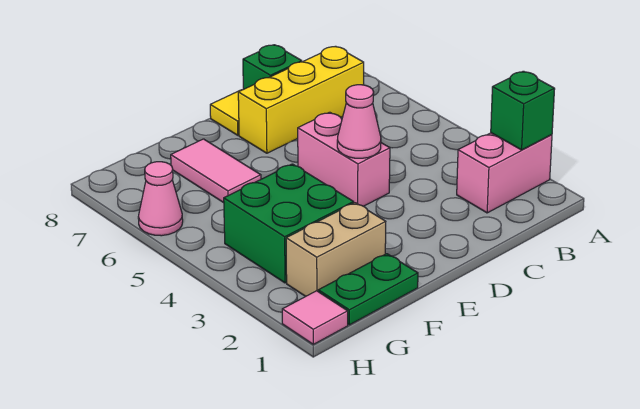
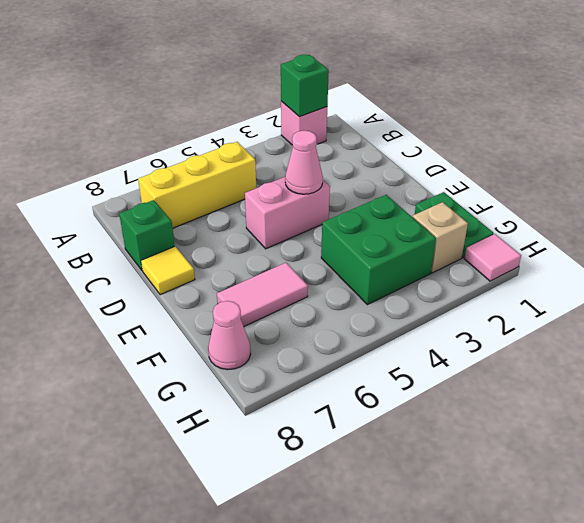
pink brick A2:B2 level 1 -> pink brick A2 level 1
yellow brick B7:D7 level 1 -> yellow brick B5:B7 level 1
tan brick F2:G2 level 1 -> tan brick G2 level 1
pink cone H6 level 1 -> pink cone G8 level 1

